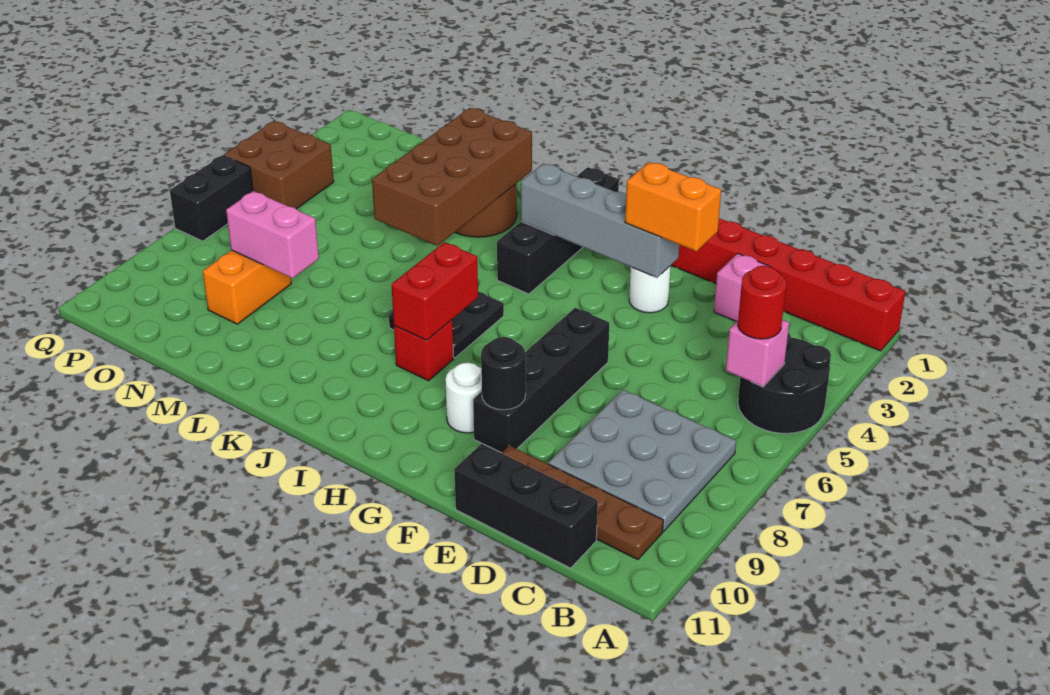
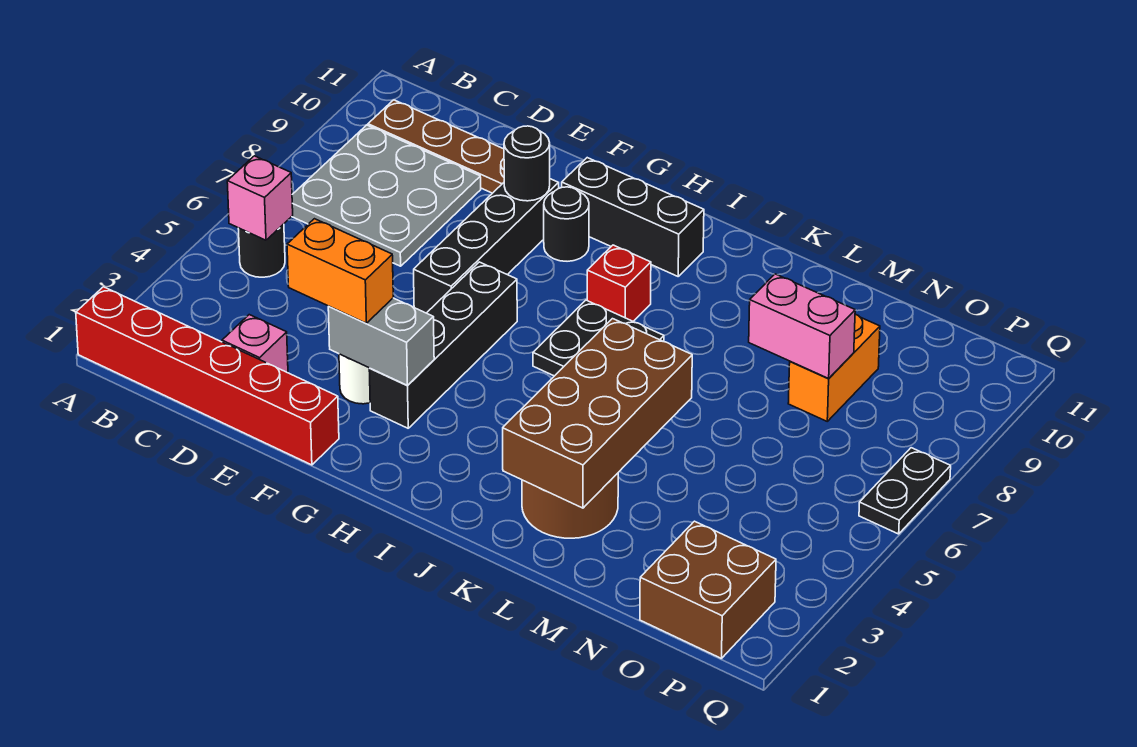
black round brick A4:B5 level 1 -> black round brick B5 level 1
red round brick B5 level 3 -> none
black brick C11:E11 level 1 -> black brick G10:I10 level 1
grey brick F3:I3 level 2 -> grey brick F3:G3 level 2
white round brick G9 level 1 -> black round brick G9 level 1
black brick I1:I4 level 1 -> black brick G3:G6 level 1
red brick I7:I8 level 2 -> none
brown brick P4:Q5 level 1 -> brown brick O1:P2 level 1
black brick Q6:Q7 level 1 -> black plate Q6:Q7 level 1

